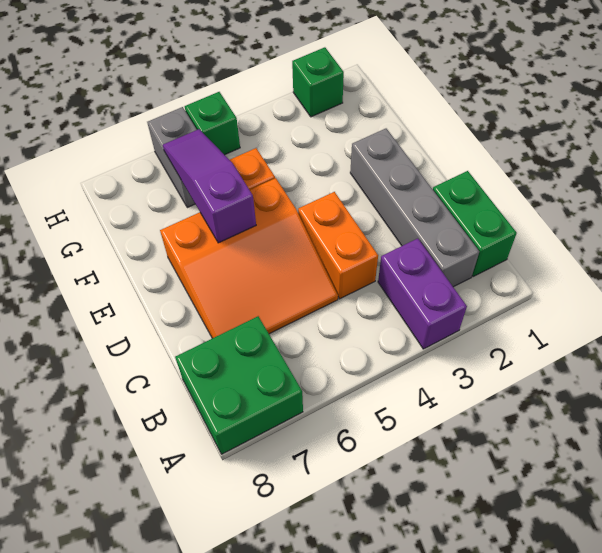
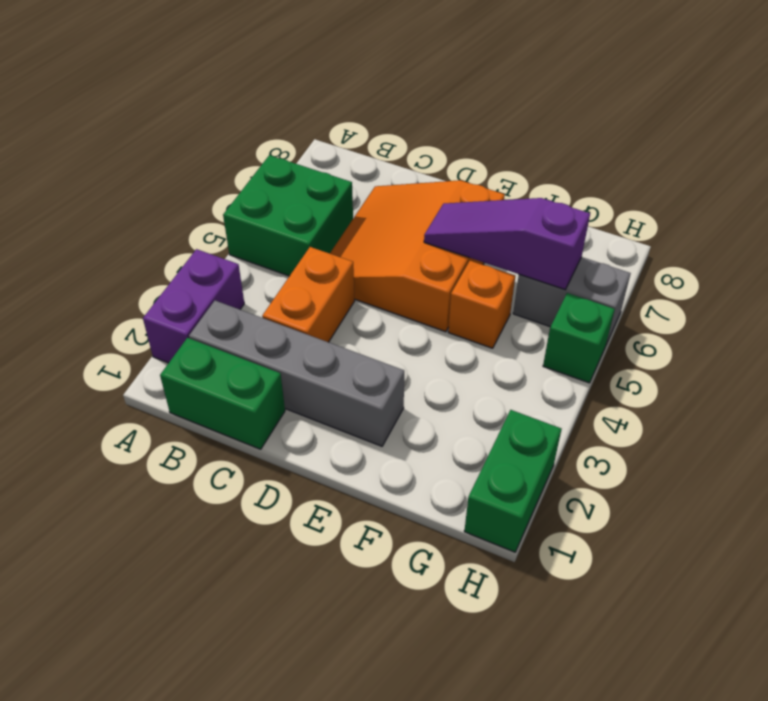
purple brick A3:B3 level 1 -> purple brick A2:A3 level 1
green brick A7:B8 level 1 -> green brick A5:B6 level 1
orange brick C4:D4 level 1 -> orange brick C3:C4 level 1
purple slope E6:G6 level 2 top E -> purple slope E6:G6 level 2 top G
green brick H2 level 1 -> green brick H1:H2 level 1

